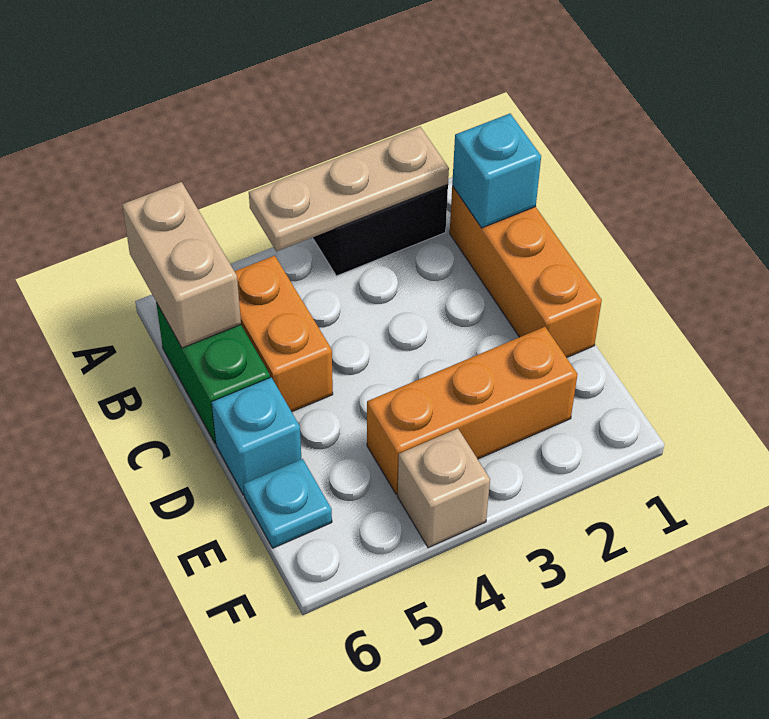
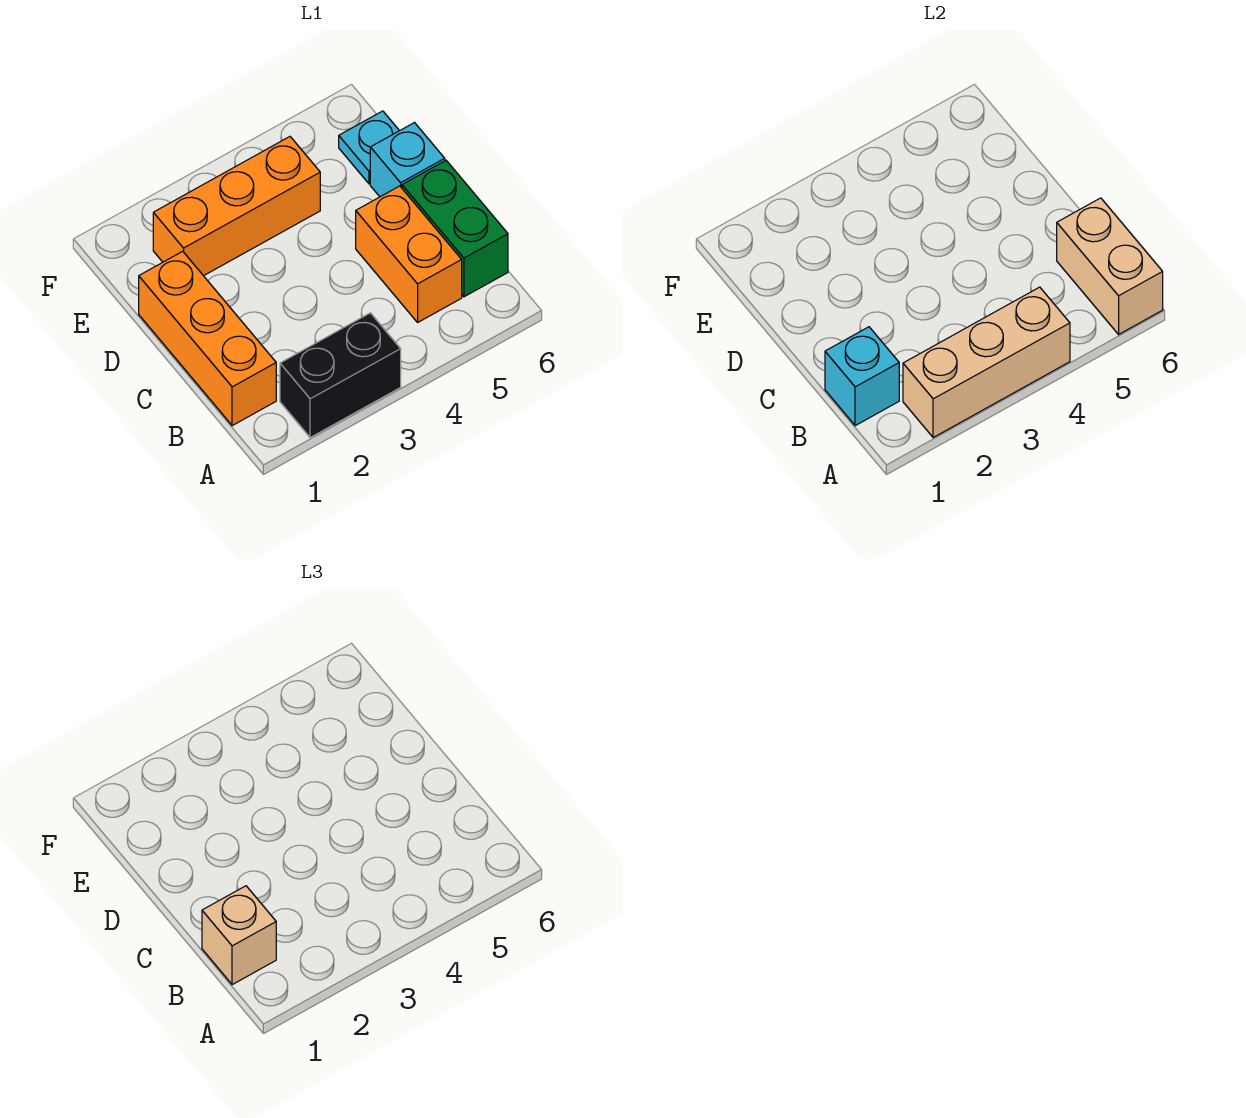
tan plate A2:A4 level 2 -> tan brick A2:A4 level 2
tan brick F4 level 1 -> tan brick B1 level 3

